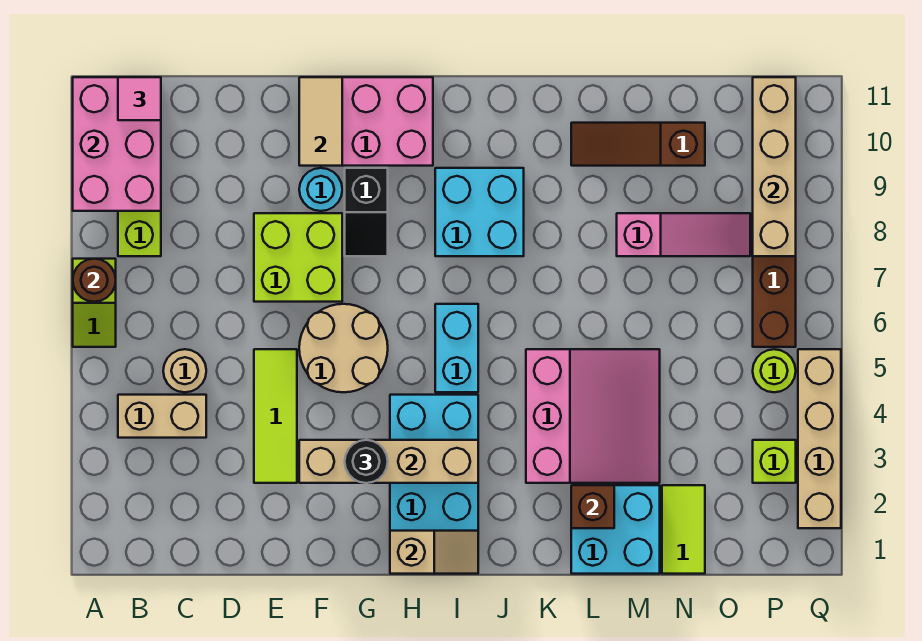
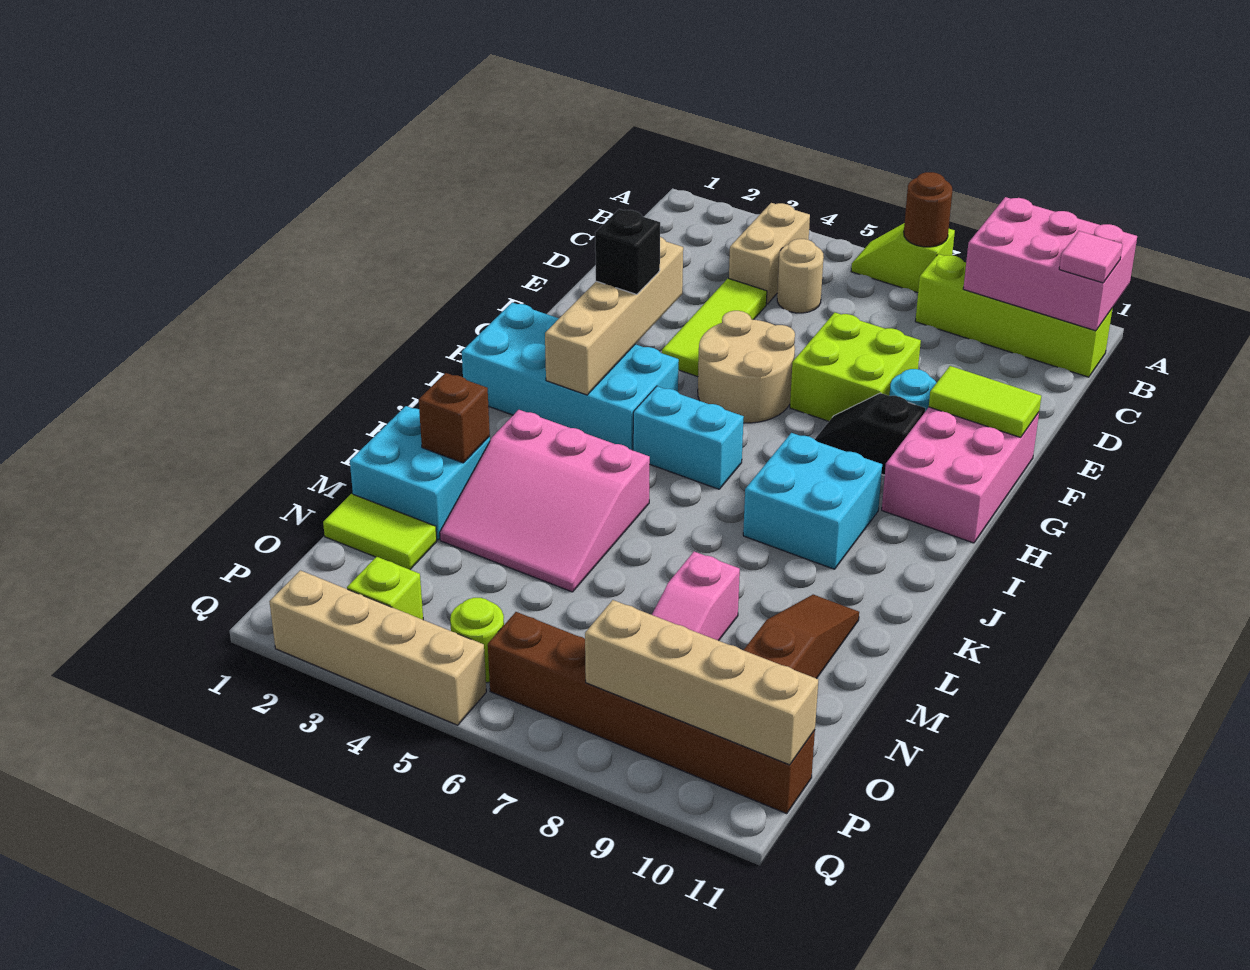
lime tile E3:E5 level 1 -> lime tile D4:F4 level 1
tan tile F10:F11 level 2 -> lime tile F10:F11 level 2
black round brick G3 level 3 -> black brick G3 level 3
tan slope H1:I1 level 2 top H -> none

